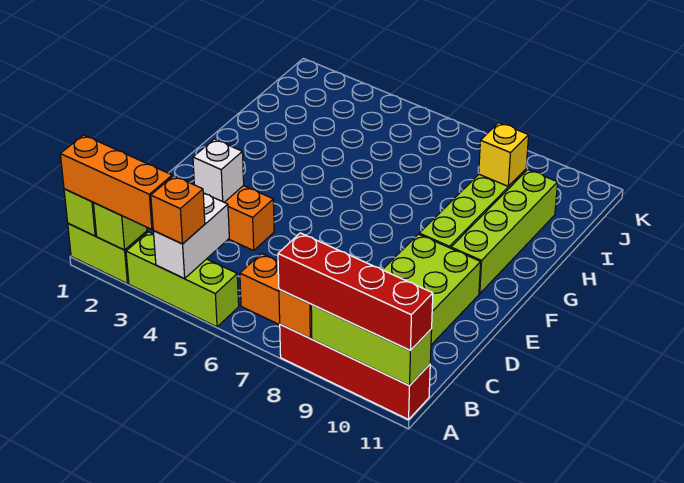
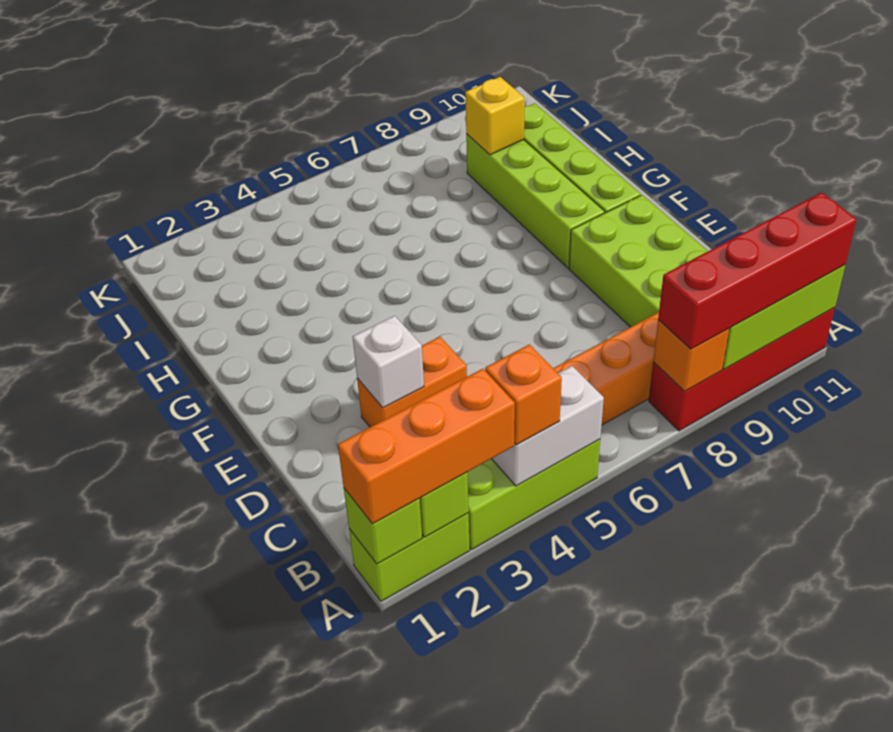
white brick A4:B4 level 2 -> white brick A4:A5 level 2

